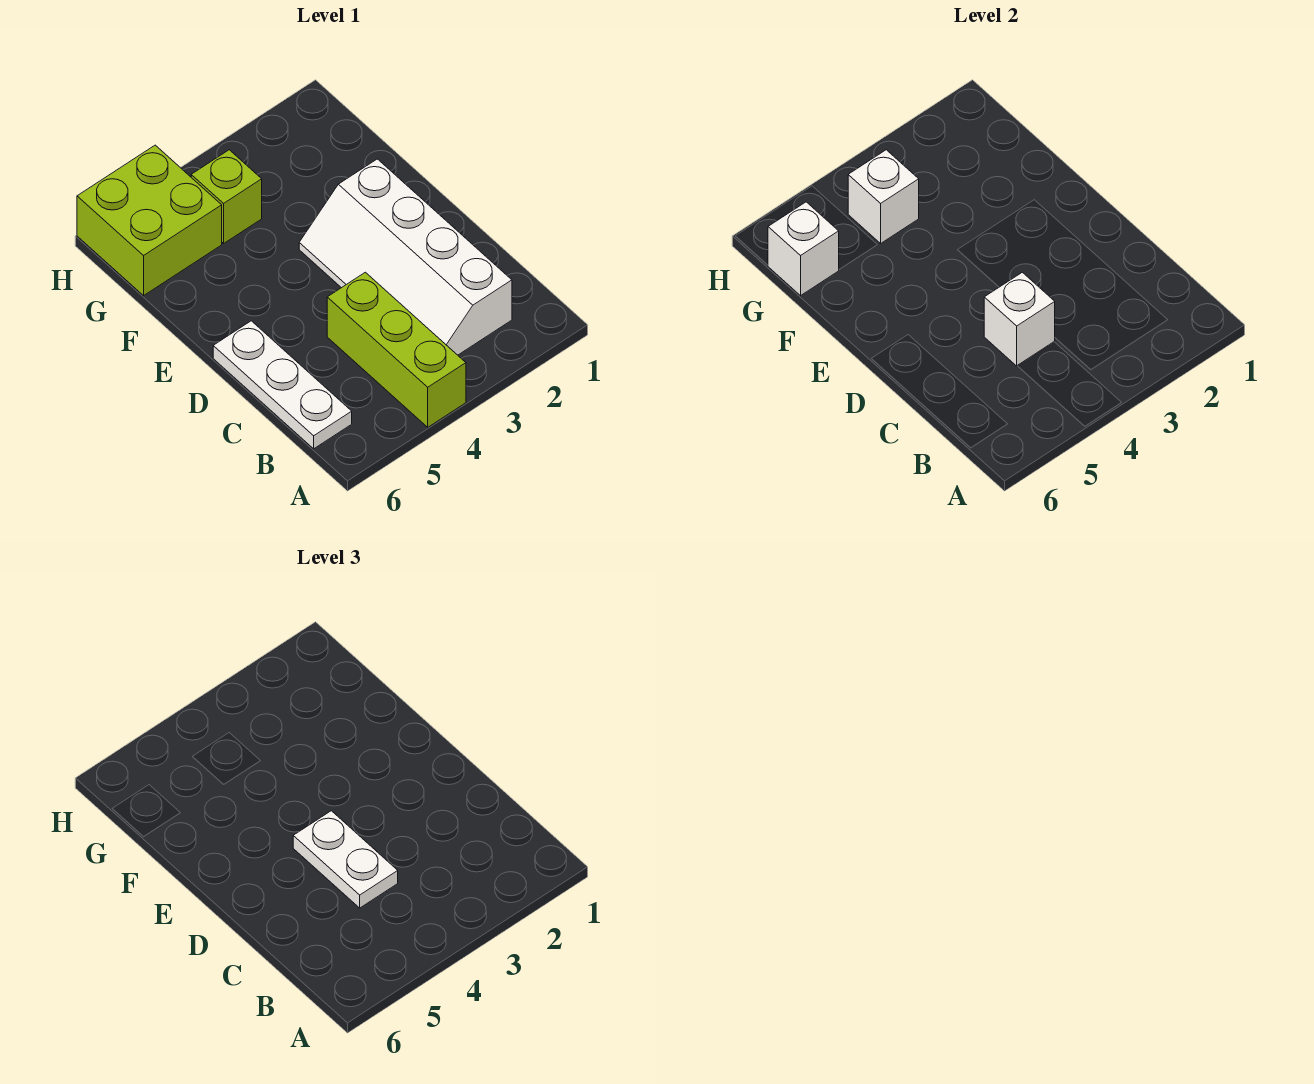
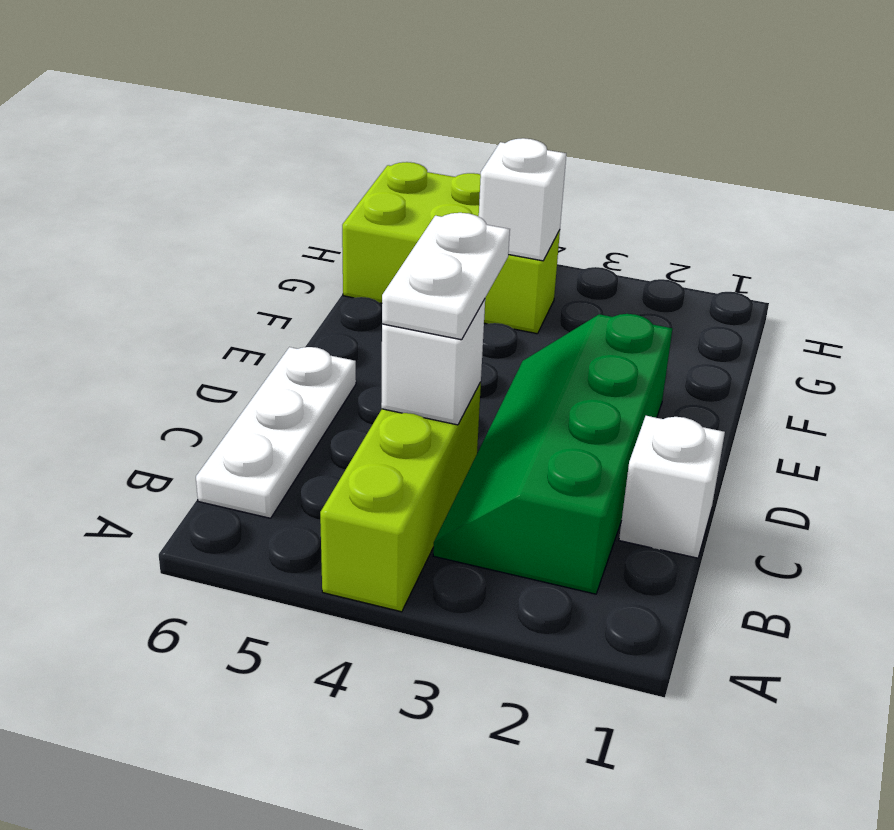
white slope B2:E3 level 1 top 2 -> green slope B2:E3 level 1 top 2
white brick G6 level 2 -> white brick C1 level 1

